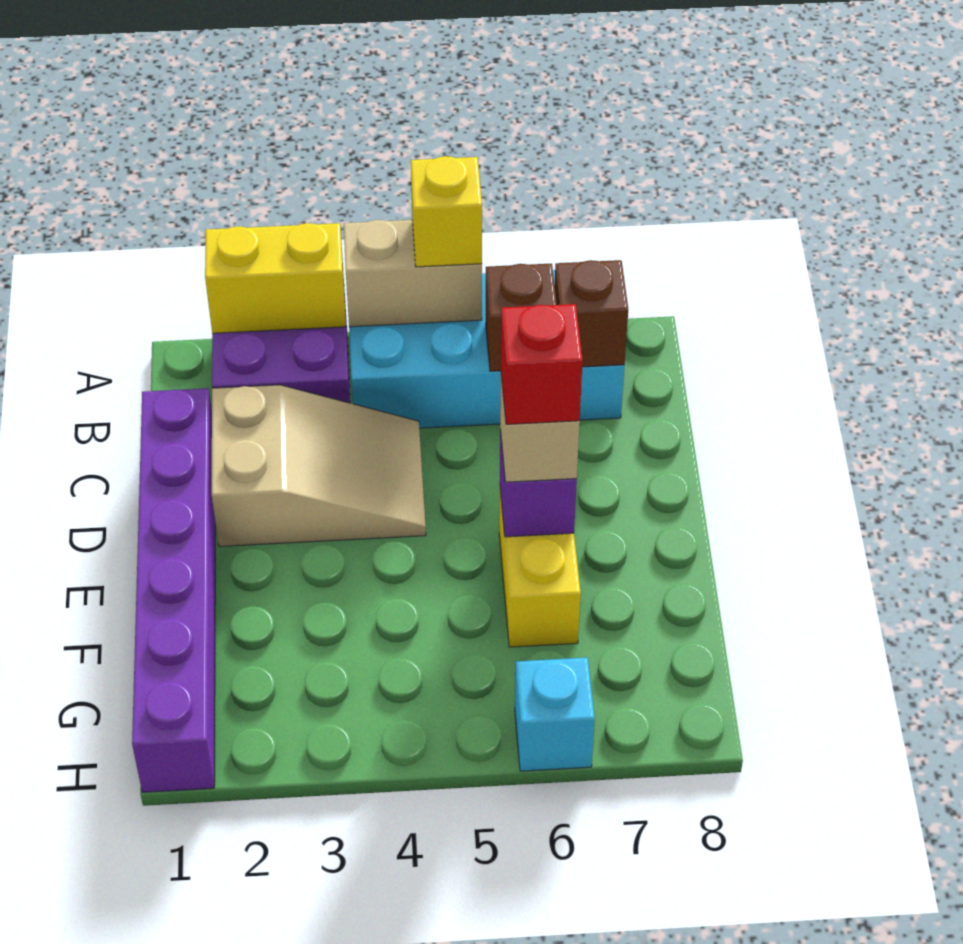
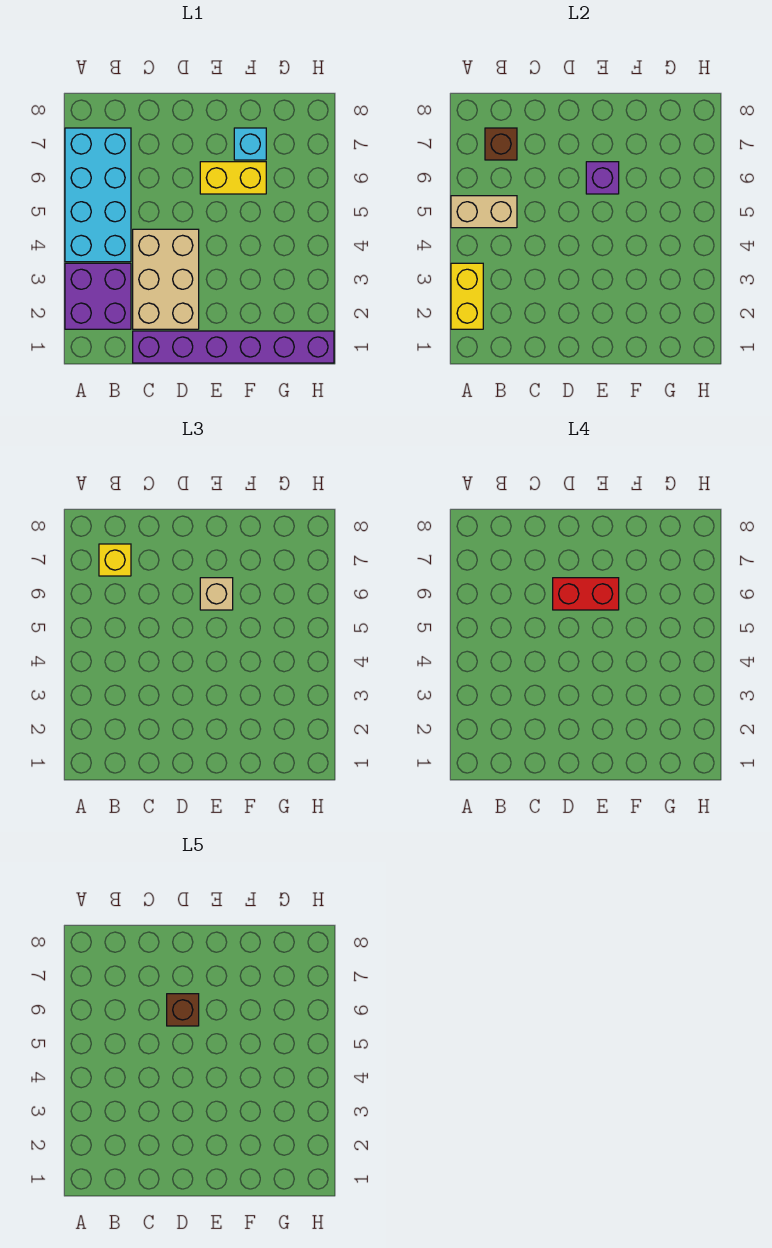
tan brick A4:A5 level 2 -> tan brick A5:B5 level 2
yellow brick A5 level 3 -> yellow brick B7 level 3
brown brick B6 level 2 -> brown brick D6 level 5
tan slope C2:D4 level 1 top 2 -> tan brick C2:D4 level 1
red brick E6 level 4 -> red brick D6:E6 level 4
cyan brick H6 level 1 -> cyan brick F7 level 1

